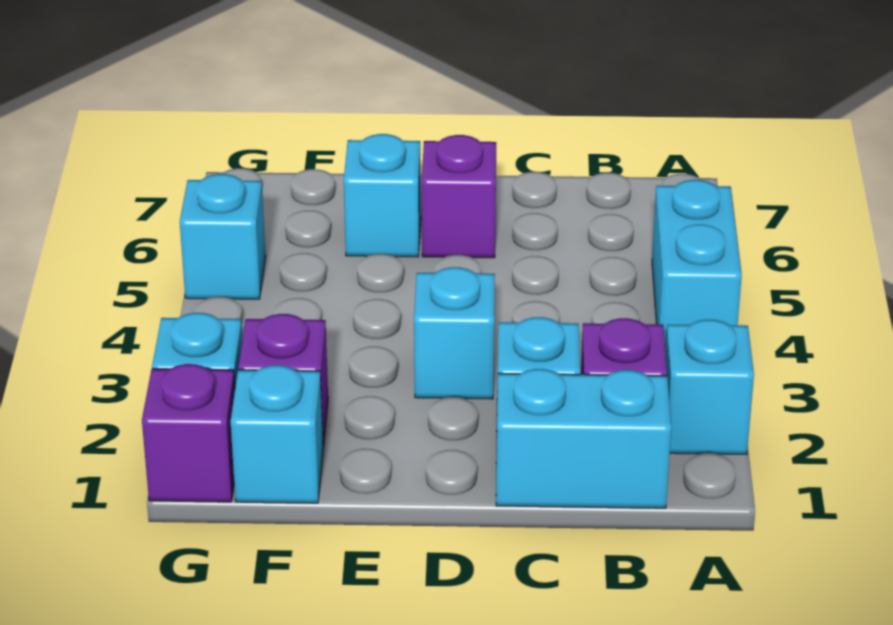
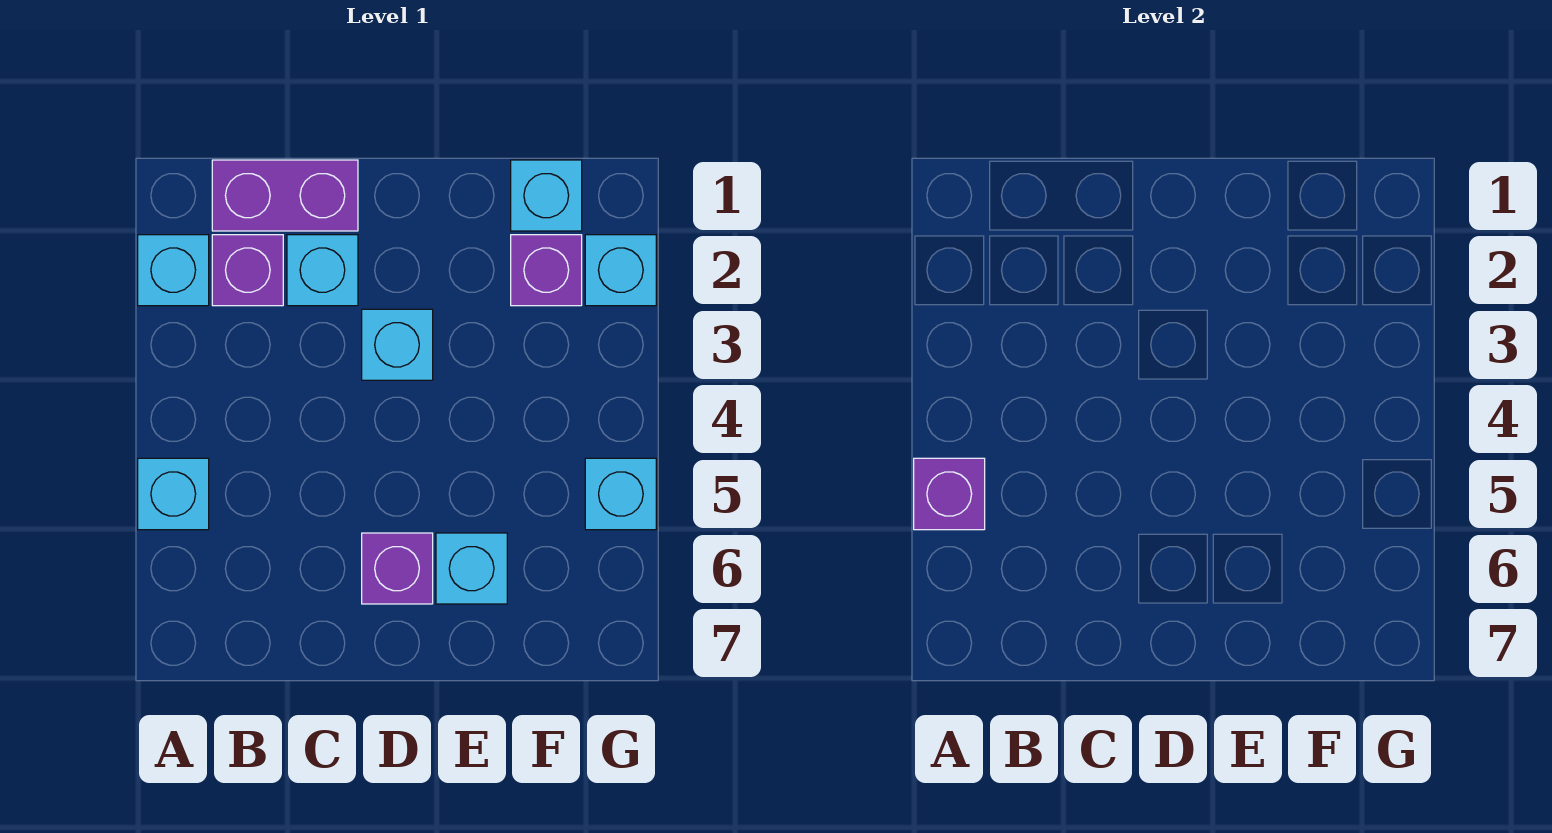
cyan brick A4:A5 level 1 -> cyan brick A5 level 1
cyan brick B1:C1 level 1 -> purple brick B1:C1 level 1
purple brick G1 level 1 -> purple brick A5 level 2

